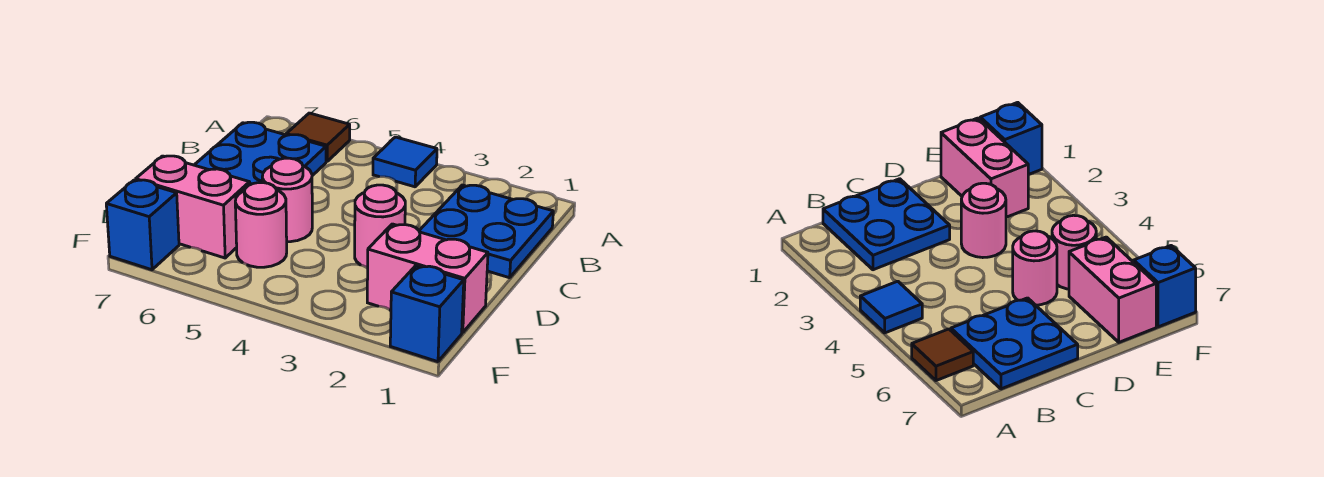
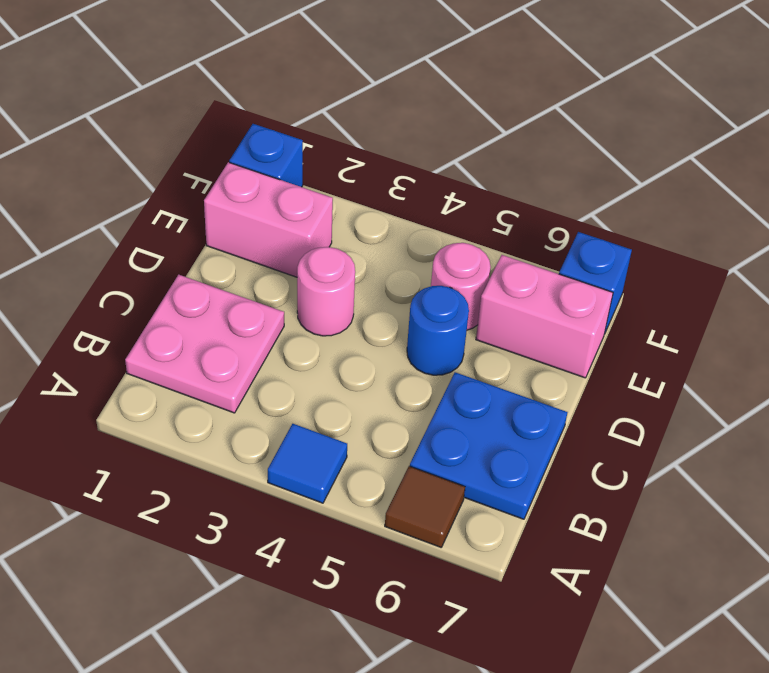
blue plate B1:C2 level 1 -> pink plate B1:C2 level 1
pink round brick D5 level 1 -> blue round brick D5 level 1

